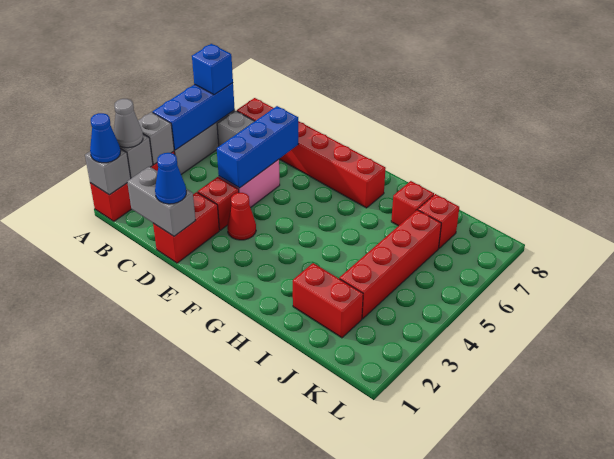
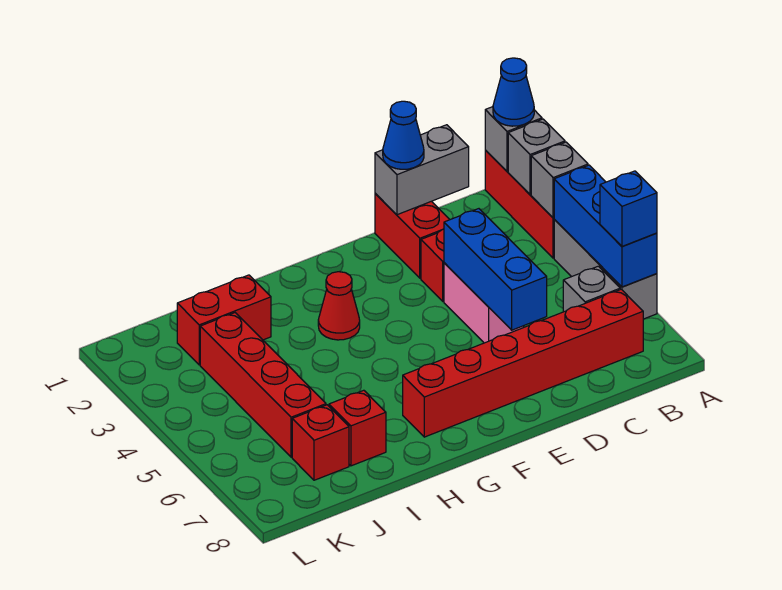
grey cone A2 level 3 -> none
red cone E3 level 1 -> red cone G3 level 1

